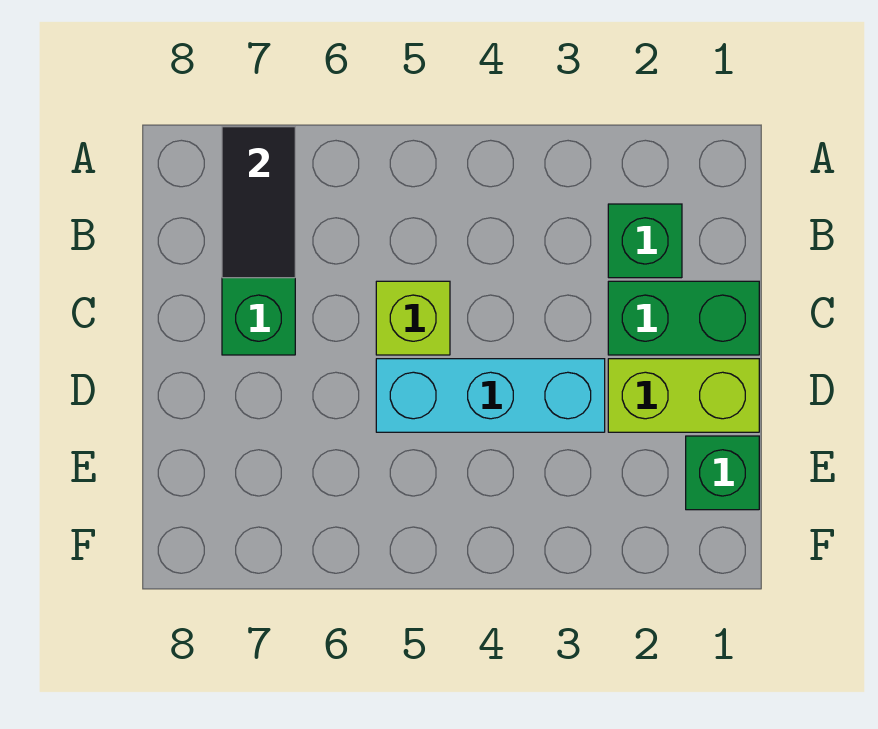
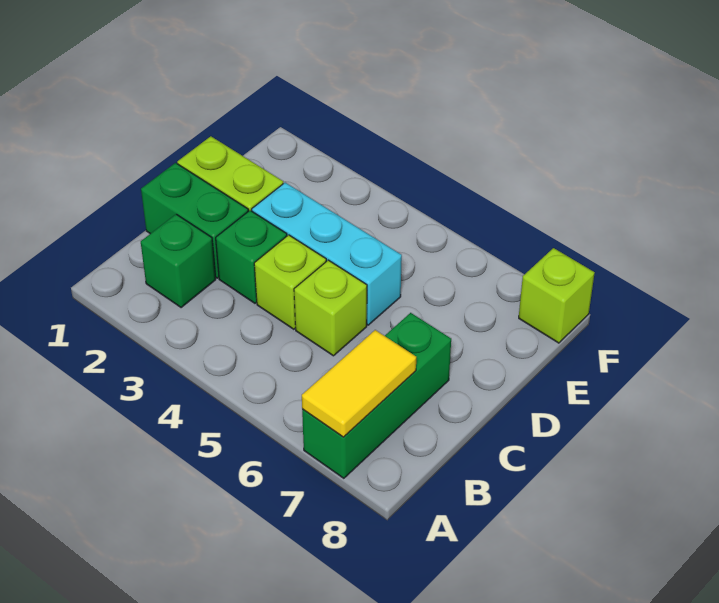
black tile A7:B7 level 2 -> yellow tile A7:B7 level 2
none -> lime brick C4 level 1
green brick E1 level 1 -> green brick C3 level 1
none -> lime brick F8 level 1

